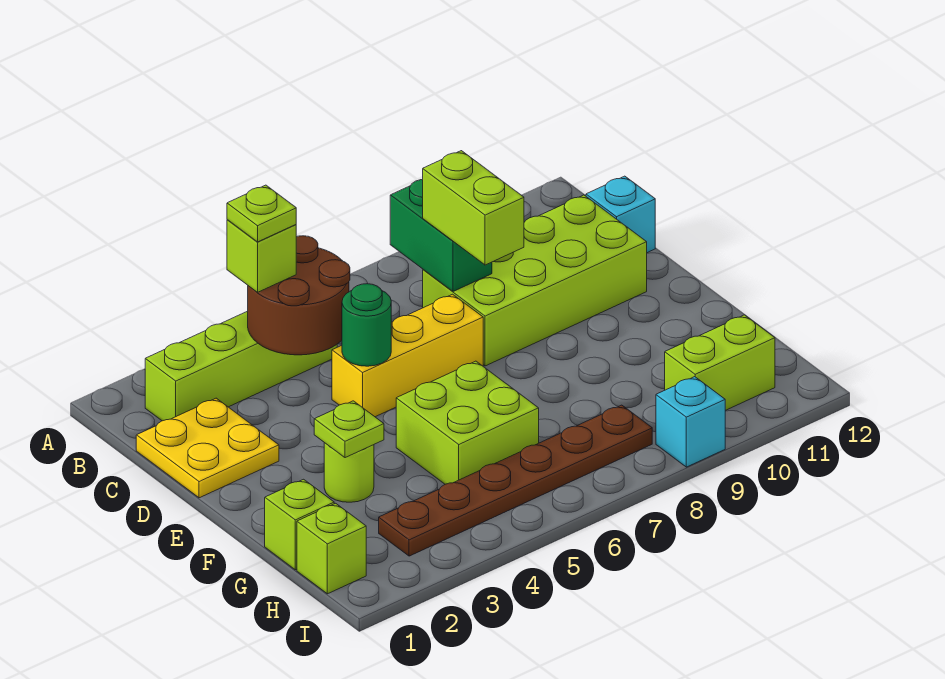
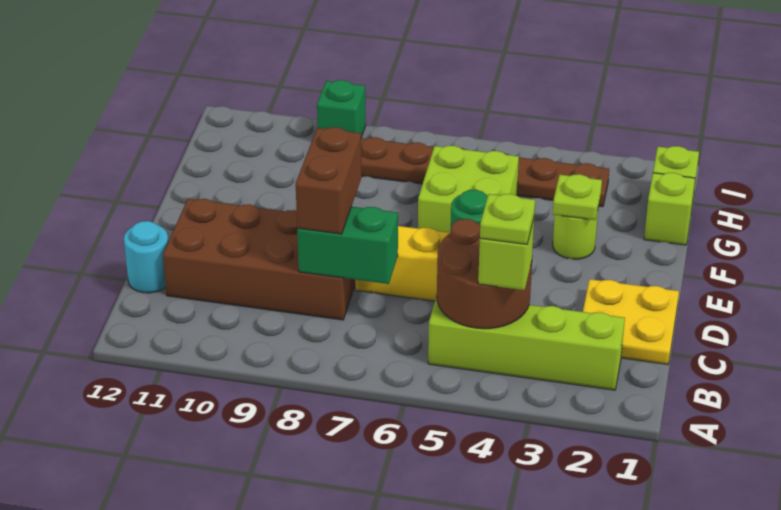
green brick B8:C8 level 2 -> green brick C7:C8 level 2
lime brick C8:D11 level 1 -> brown brick C8:D11 level 1
lime brick C8:D8 level 3 -> brown brick C8:D8 level 3
cyan brick C12 level 1 -> cyan round brick C12 level 1
lime brick H10:H11 level 1 -> none
cyan brick I9 level 1 -> green brick I9 level 1

